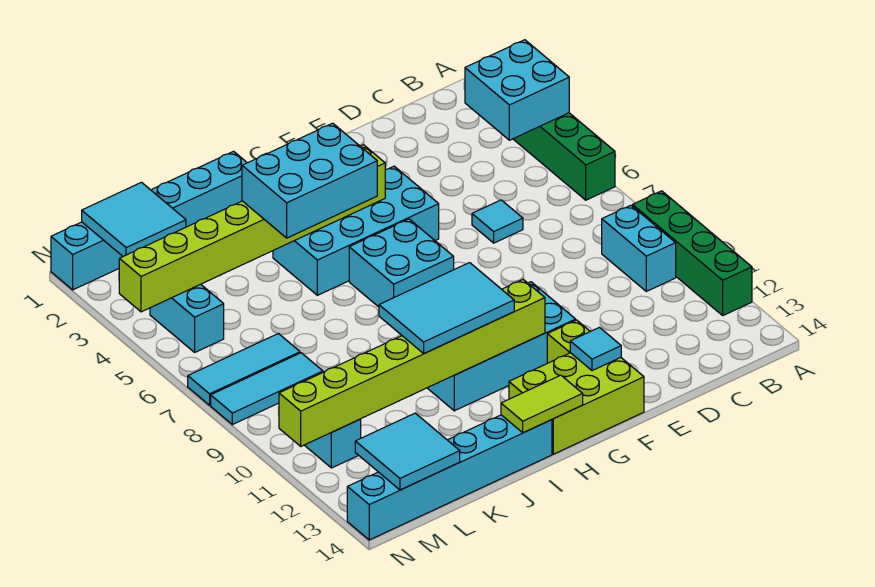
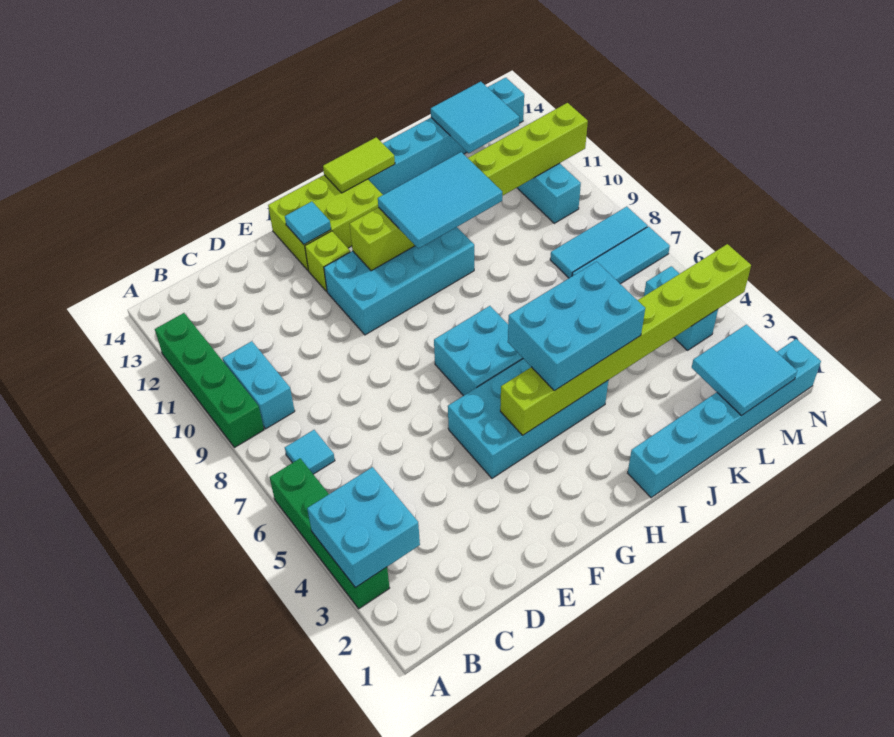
cyan tile D6 level 1 -> cyan tile B7 level 1

